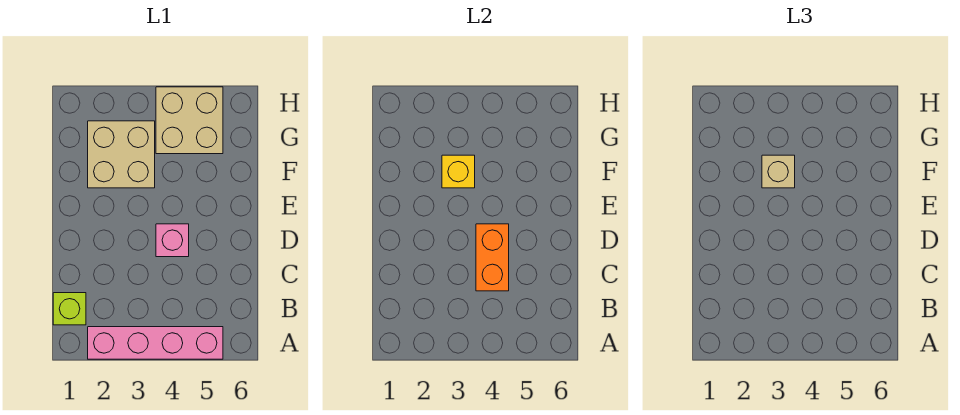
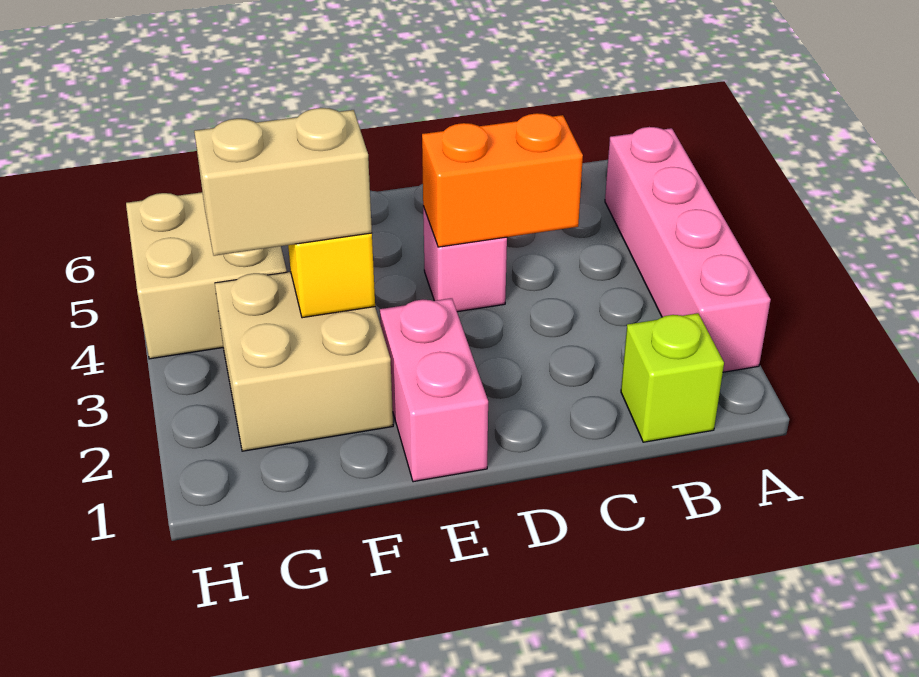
none -> pink brick E1:E2 level 1
tan brick F3 level 3 -> tan brick F3:G3 level 3

